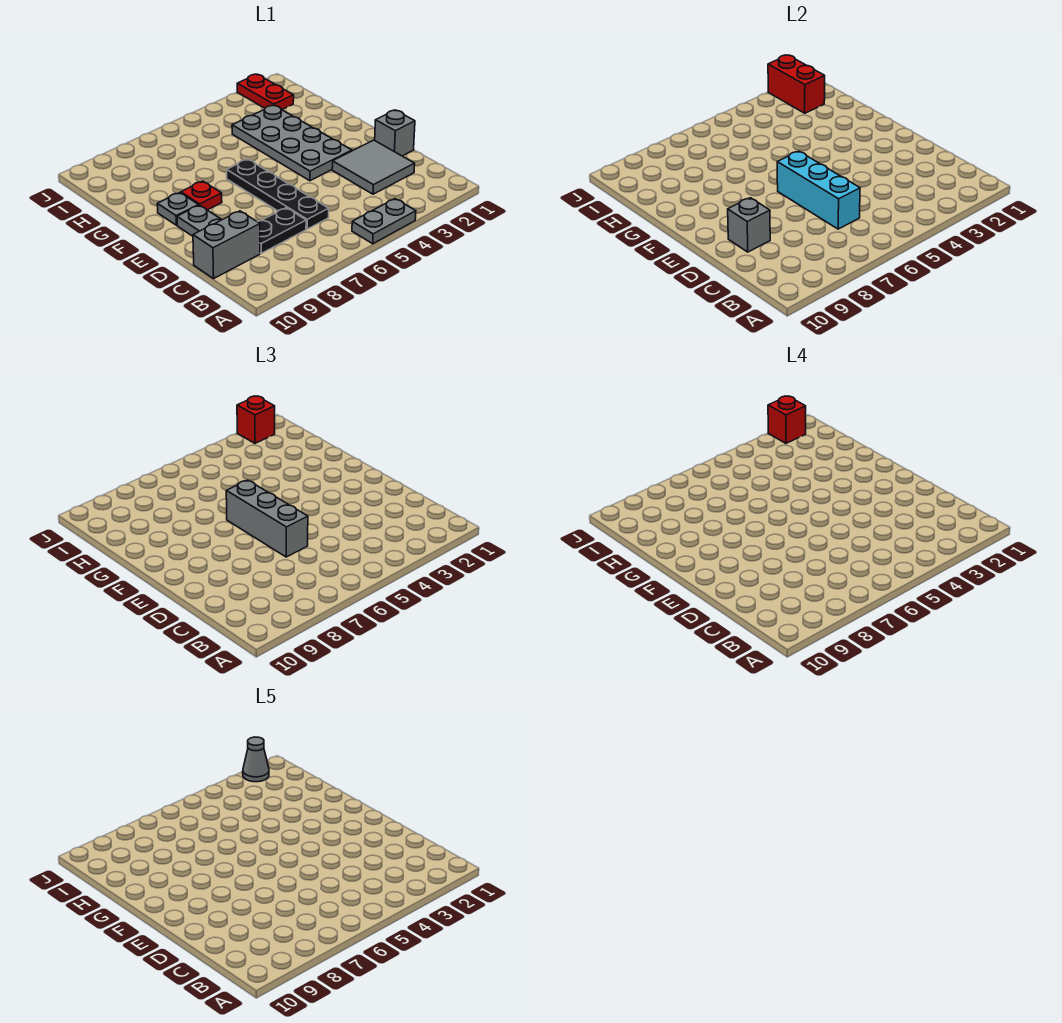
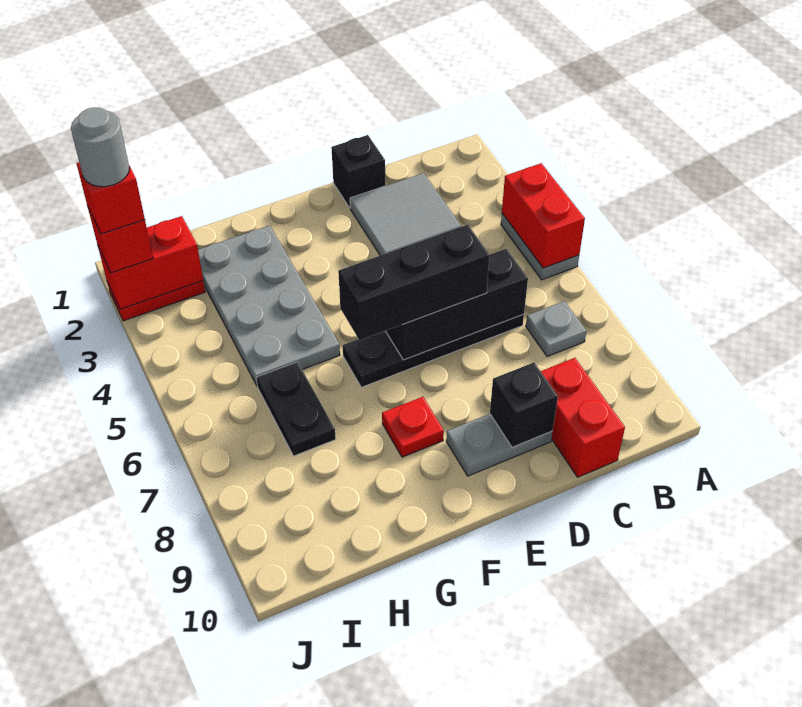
none -> red brick A4:A5 level 2
cyan brick C6:E6 level 2 -> black brick C6:E6 level 2
black plate C7:C8 level 1 -> black plate H6:H7 level 1
grey brick C9:C10 level 1 -> red brick C9:C10 level 1
grey brick D1 level 1 -> black brick D1 level 1
grey brick D6:F6 level 3 -> black brick D6:F6 level 3
grey brick D9 level 2 -> black brick D9 level 2
grey plate E3:H4 level 1 -> grey plate G2:H5 level 1
grey plate F9 level 1 -> grey plate B7 level 1
grey cone J2 level 5 -> grey round brick J2 level 5

